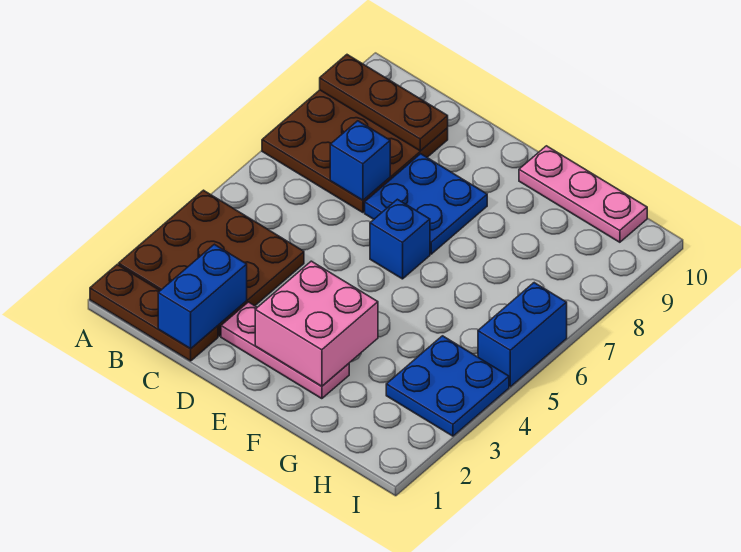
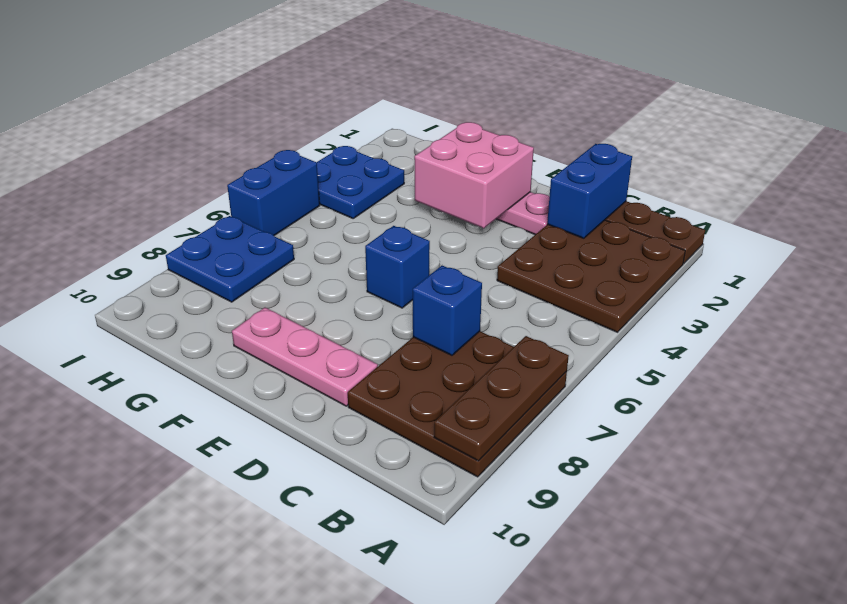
brown plate A9:C9 level 2 -> brown plate A7:A9 level 2
blue plate D7:E8 level 1 -> blue plate H7:I8 level 1
pink plate F10:H10 level 1 -> pink plate D9:F9 level 1

